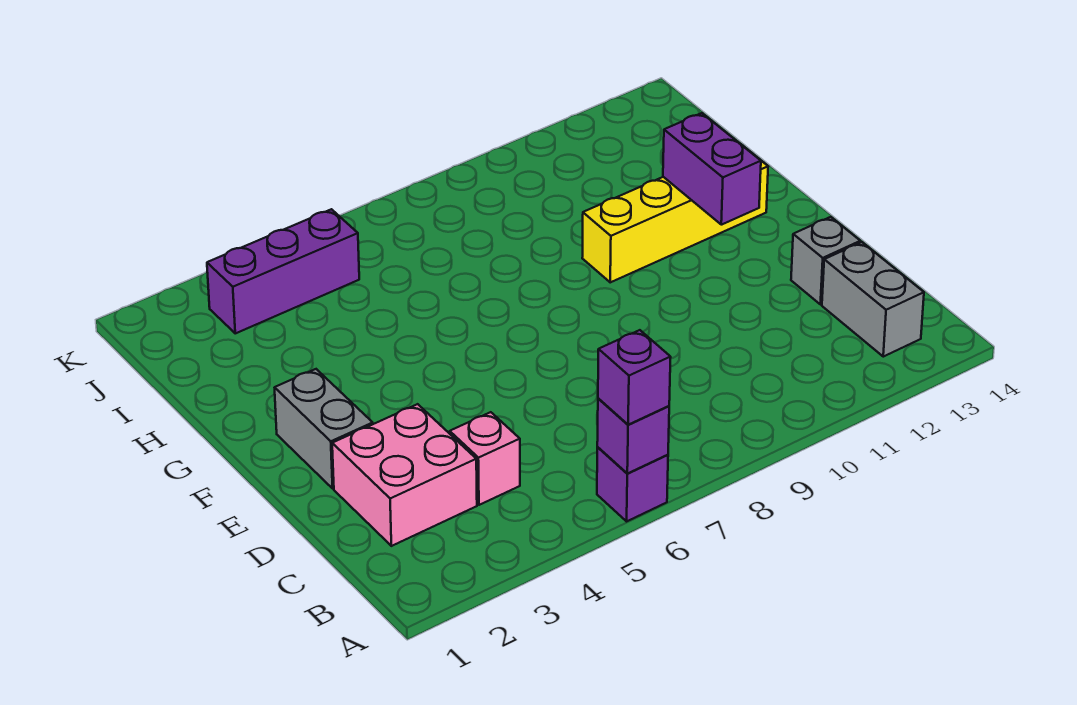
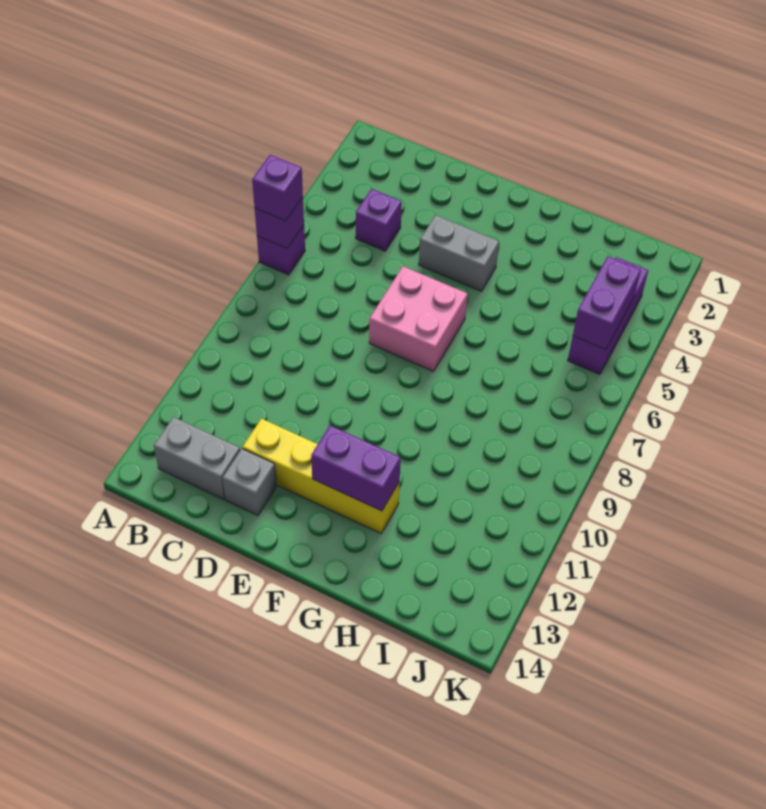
pink brick C2:D3 level 1 -> pink brick E6:F7 level 1
pink brick C4 level 1 -> purple brick C4 level 1
grey brick E2:F2 level 1 -> grey brick E4:F4 level 1
yellow brick G10:G13 level 1 -> yellow brick D12:G12 level 1
none -> purple brick J4:J5 level 2

